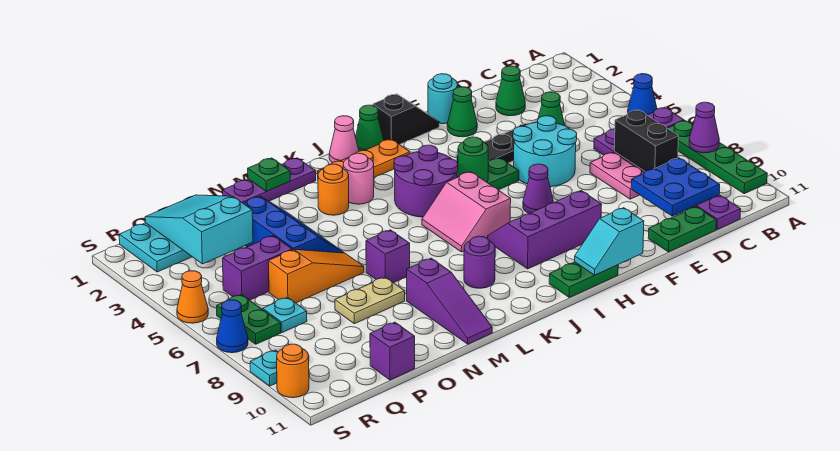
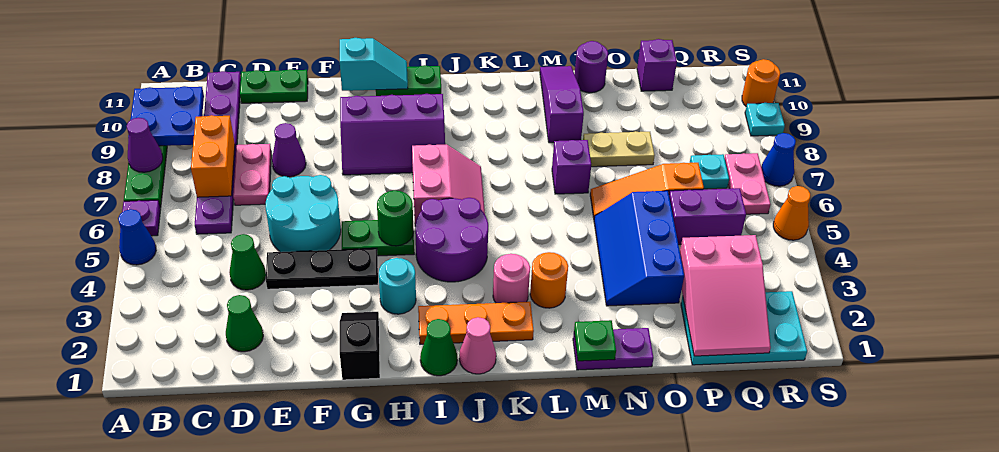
black brick C7:C8 level 2 -> orange brick C7:C8 level 2
blue plate C9:D10 level 2 -> blue plate A9:B10 level 2
cyan round brick F1 level 1 -> cyan round brick H3 level 1
green cone F2 level 1 -> none
black slope G1:H1 level 1 top H -> black slope G1:G2 level 1 top 1
purple cone G7 level 1 -> purple cone E8 level 1
purple round brick K9 level 1 -> purple round brick N11 level 1
purple plate L1:N1 level 1 -> purple plate M1:N1 level 1
cyan slope P1:Q3 level 2 top 3 -> pink slope P1:Q3 level 2 top 3
green plate R6:R7 level 1 -> pink plate R6:R7 level 1

